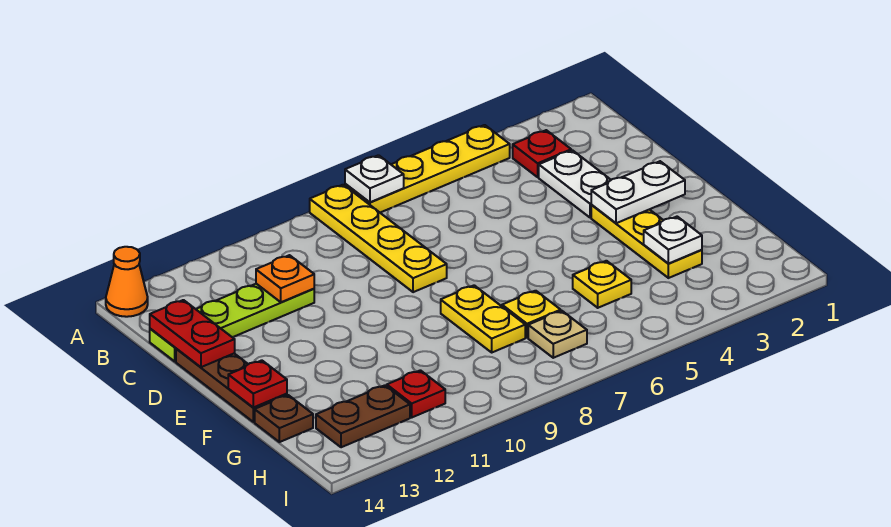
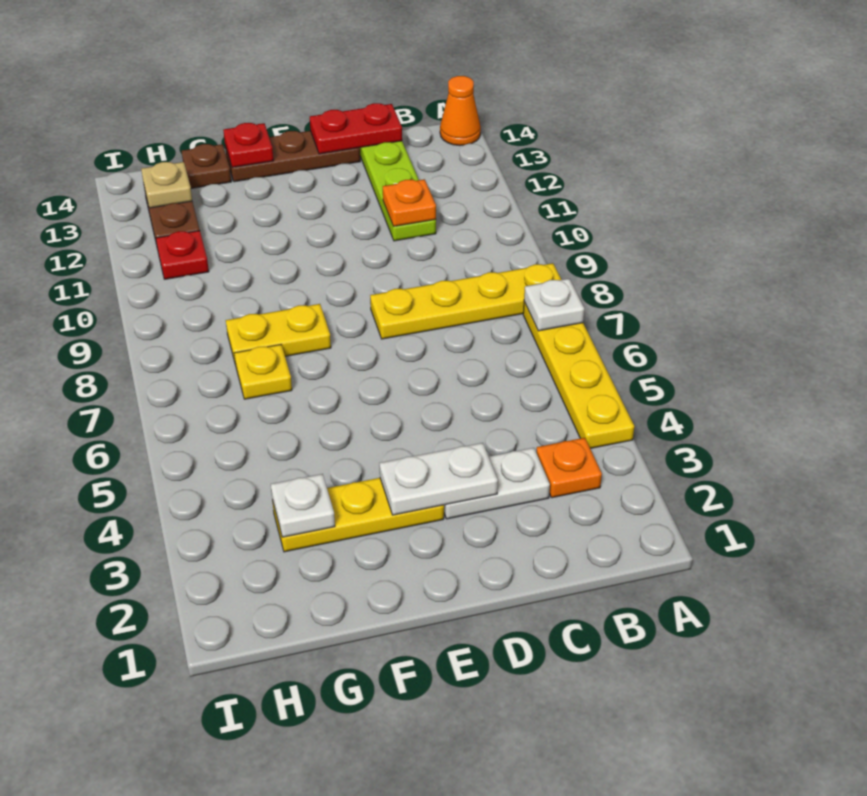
red plate B3 level 1 -> orange plate B3 level 1
white plate E2:E3 level 2 -> white plate D3:E3 level 2
yellow plate G5 level 1 -> none
tan plate H7 level 1 -> tan plate H13 level 2

